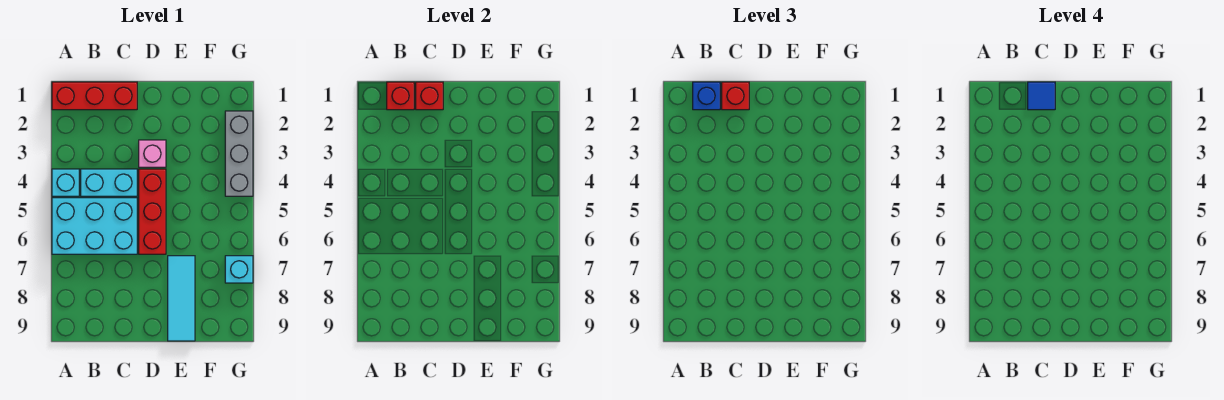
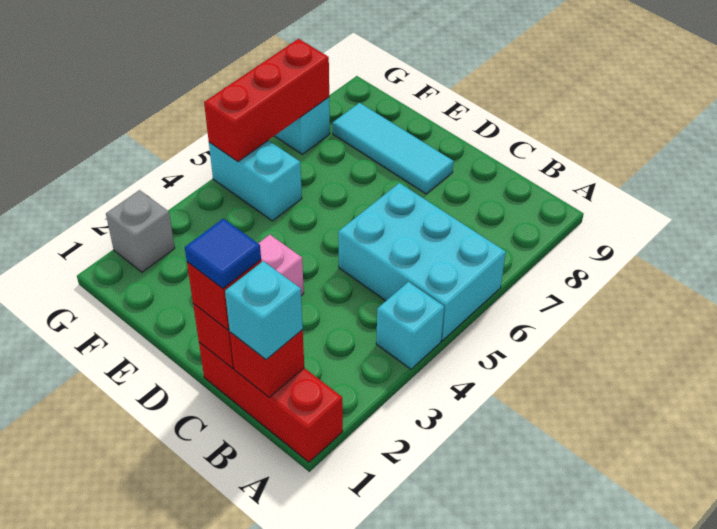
blue brick B1 level 3 -> cyan brick B1 level 3
cyan brick B4:C4 level 1 -> cyan brick F5:G5 level 1
red brick D4:D6 level 1 -> red brick G5:G7 level 2
cyan tile E7:E9 level 1 -> cyan tile D8:F8 level 1
grey brick G2:G4 level 1 -> grey brick G2 level 1

